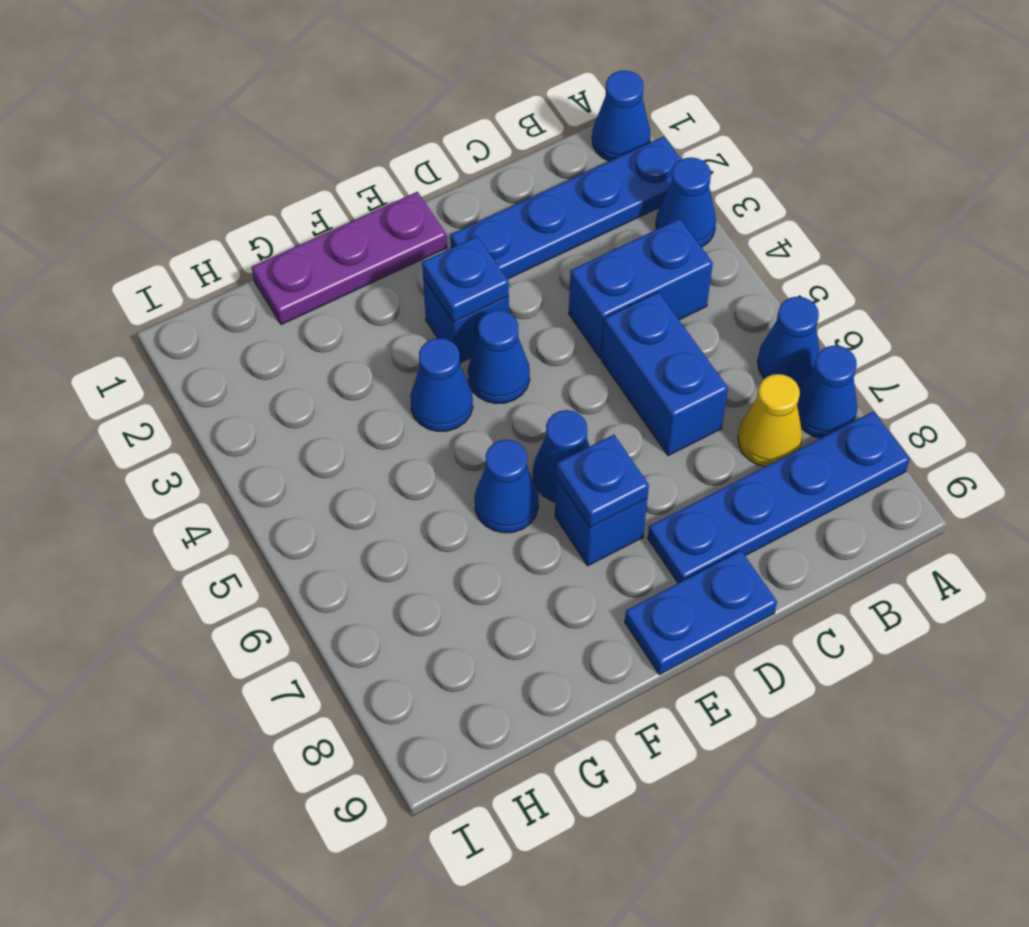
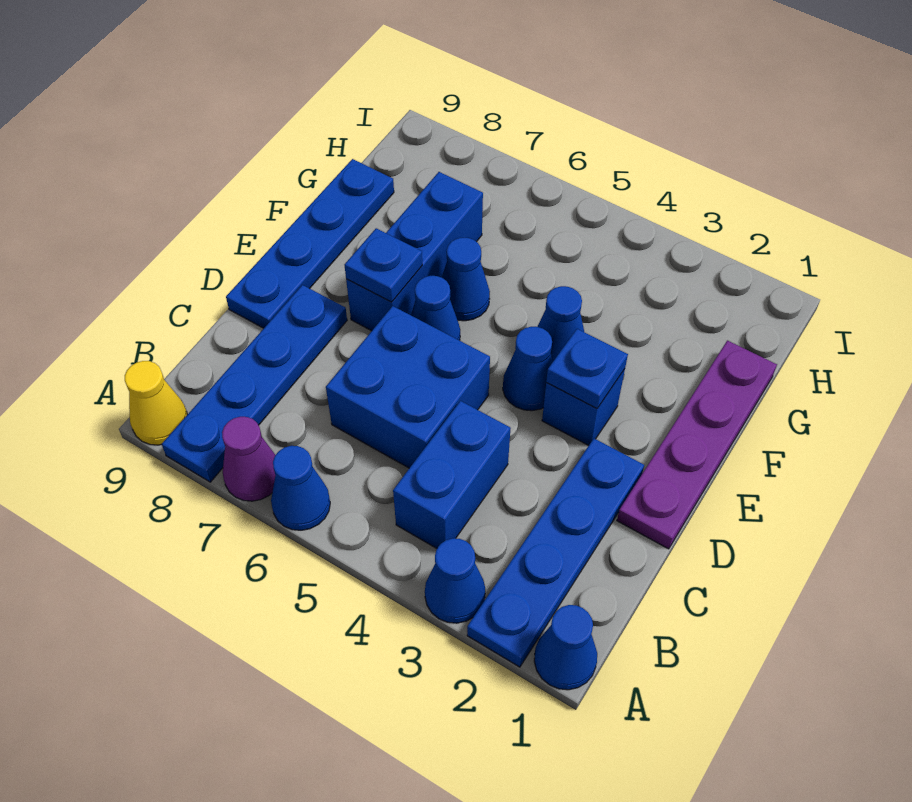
blue cone A7 level 1 -> purple cone A7 level 1
yellow cone B7 level 1 -> yellow cone A9 level 1
blue brick C5:C6 level 1 -> blue brick C5:D6 level 1
blue plate D9:E9 level 1 -> blue plate D9:G9 level 1
purple plate E1:G1 level 1 -> purple plate D1:G1 level 1
blue brick E7 level 1 -> blue brick E7:G7 level 1

